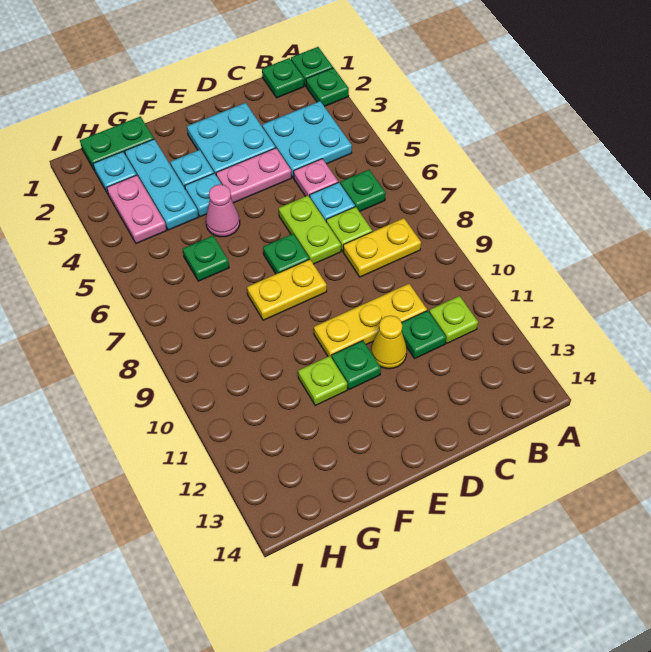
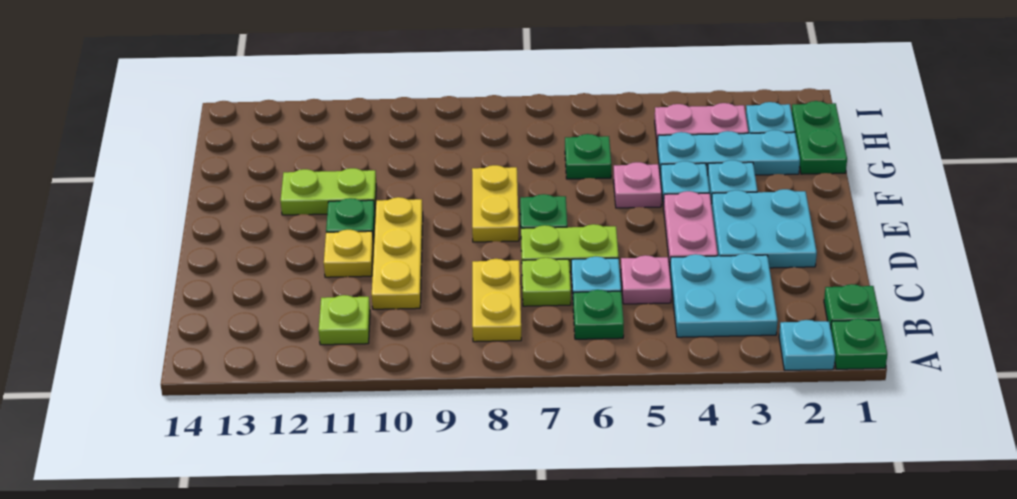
green plate A2 level 1 -> cyan plate A2 level 1
green plate C11 level 1 -> none
yellow cone D11 level 1 -> yellow plate D11 level 1
pink cone F5 level 1 -> pink plate F5 level 1
lime plate F11 level 1 -> lime plate F11:F12 level 1

